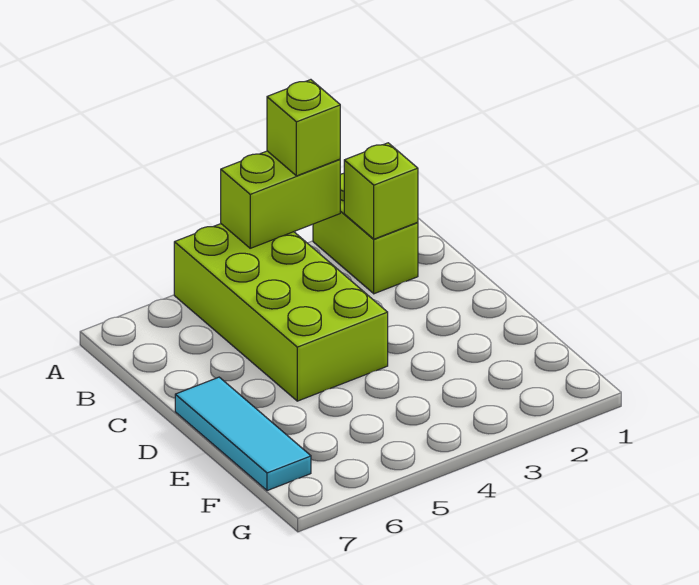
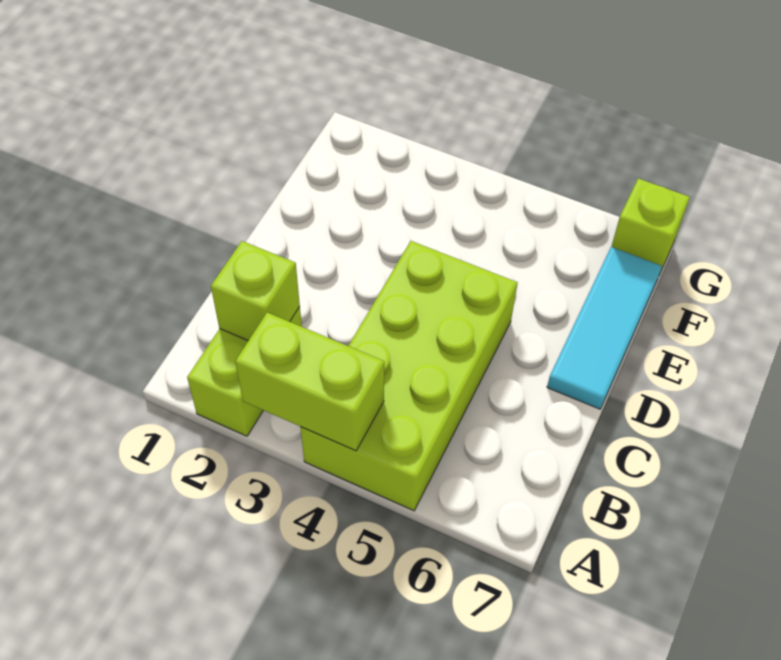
lime brick A3 level 3 -> lime brick G7 level 1

